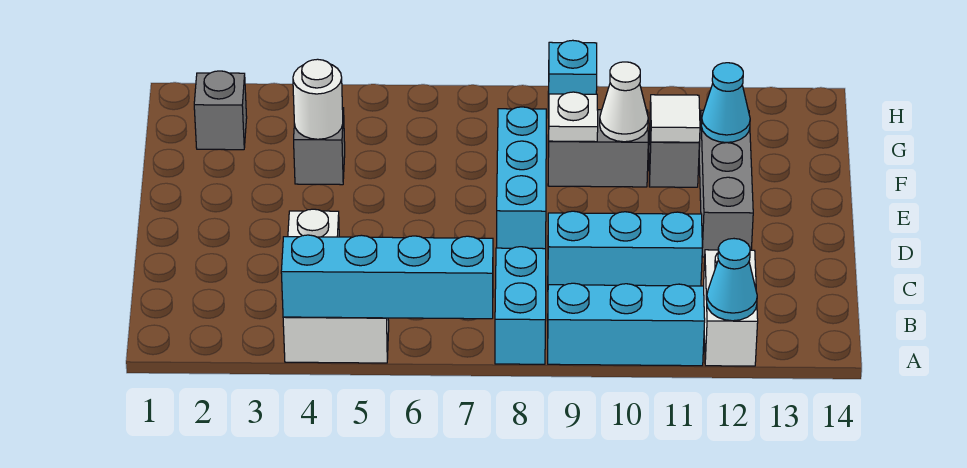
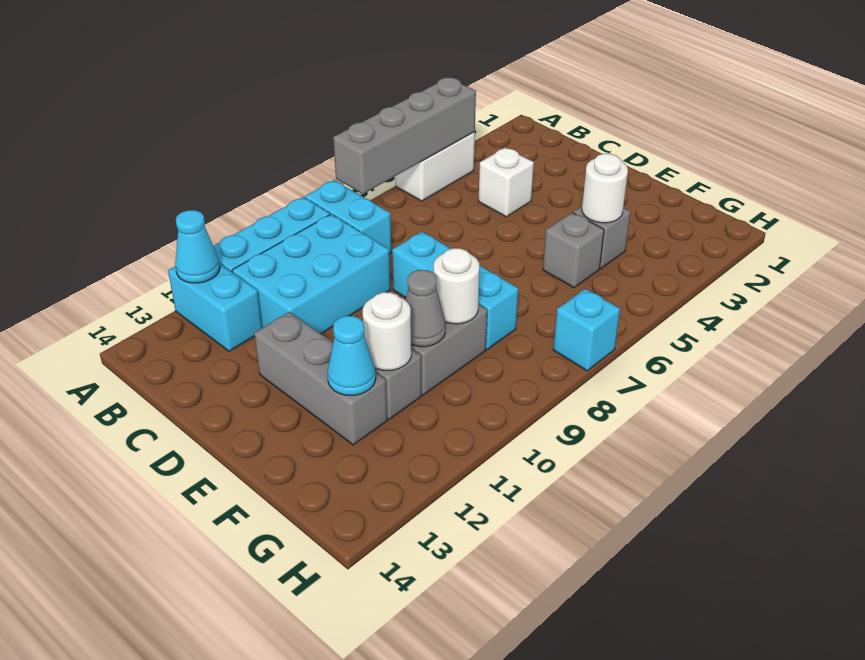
cyan brick A4:A7 level 2 -> grey brick A4:A7 level 2
white brick A12:B12 level 1 -> cyan brick A12:B12 level 1
cyan brick C9:C11 level 1 -> cyan brick B9:C11 level 1
white plate F9 level 2 -> white round brick F9 level 2
white cone F10 level 2 -> grey cone F10 level 2
white tile F11 level 2 -> white round brick F11 level 2
grey brick G2 level 1 -> grey brick F5 level 1
cyan brick H9 level 1 -> cyan brick H7 level 1

